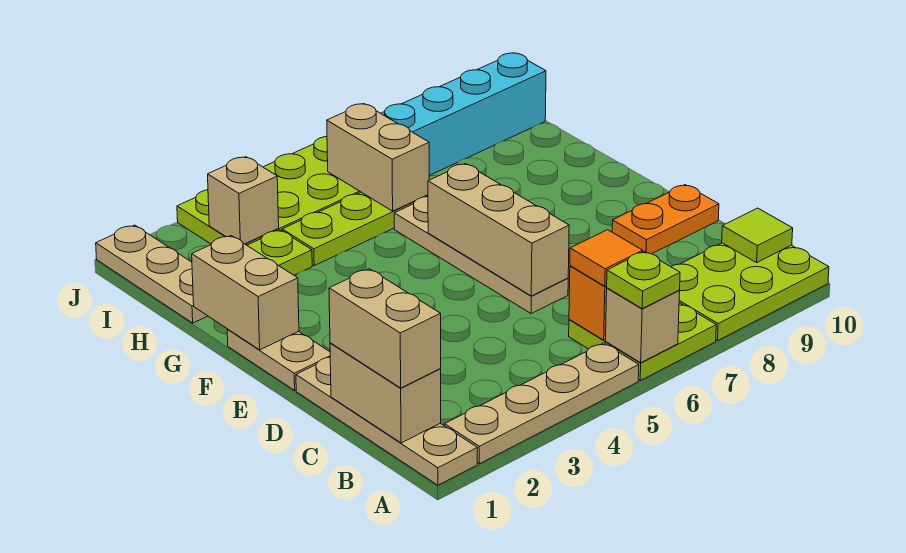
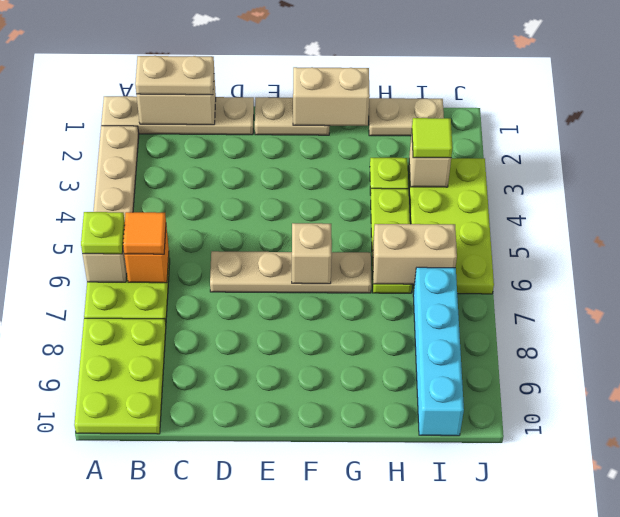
tan brick B1:C1 level 3 -> tan plate B1:C1 level 3
lime tile B10 level 2 -> lime tile I3 level 3
tan brick D6:F6 level 2 -> tan brick F6 level 2
orange plate D9:D10 level 1 -> none
tan plate H1:J1 level 1 -> tan plate H1:I1 level 1

